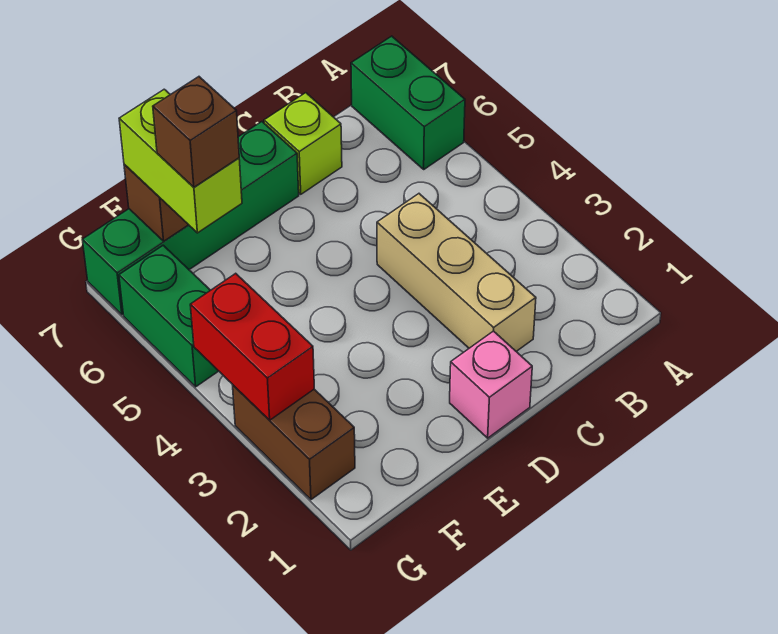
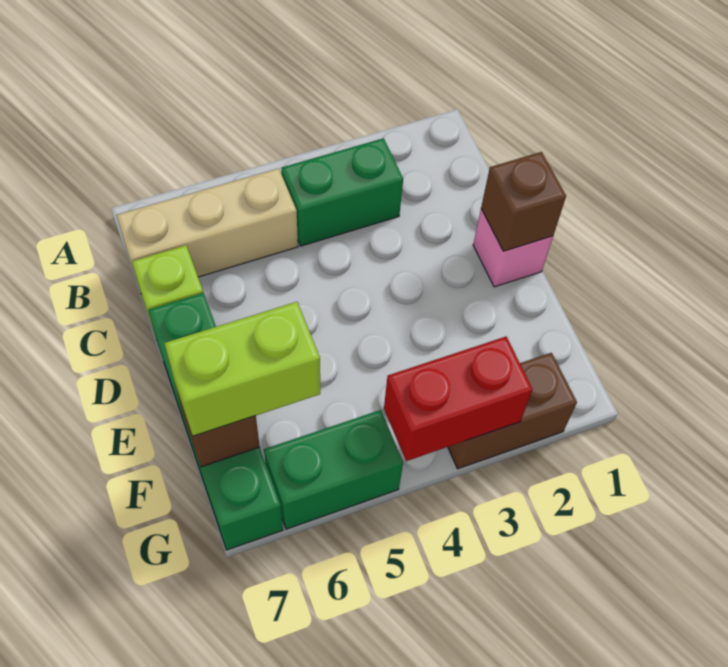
green brick A6:A7 level 1 -> green brick B3:B4 level 1
tan brick C2:C4 level 1 -> tan brick B5:B7 level 1
brown brick F6 level 4 -> brown brick D1 level 2

